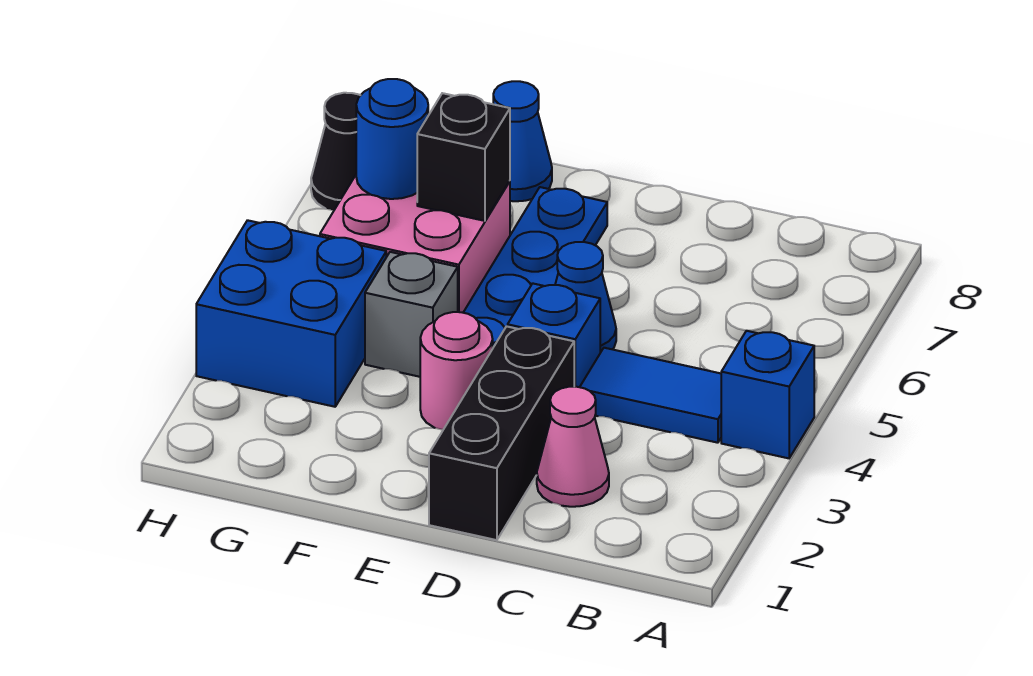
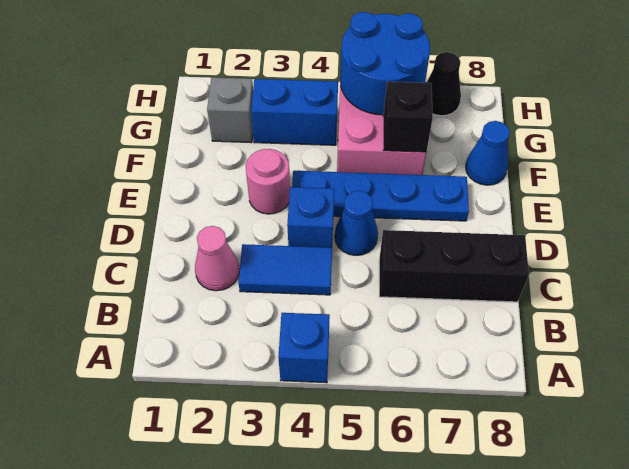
blue tile B4:C4 level 1 -> blue tile C3:C4 level 1
black brick D1:D3 level 1 -> black brick C6:C8 level 1
grey brick F4 level 1 -> grey brick G2 level 1
blue brick G3:H4 level 1 -> blue brick G3:G4 level 1
blue round brick G6 level 2 -> blue round brick G5:H6 level 2

